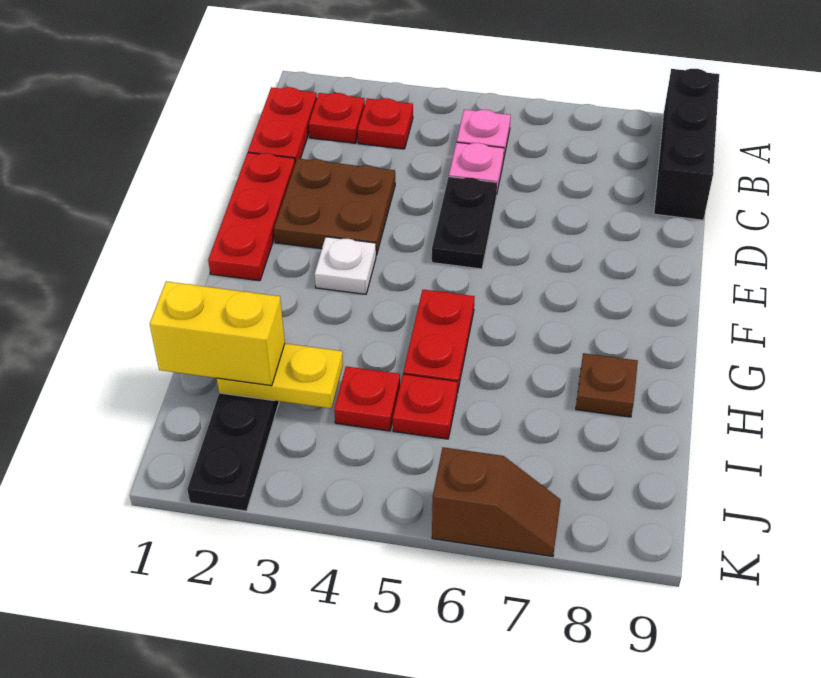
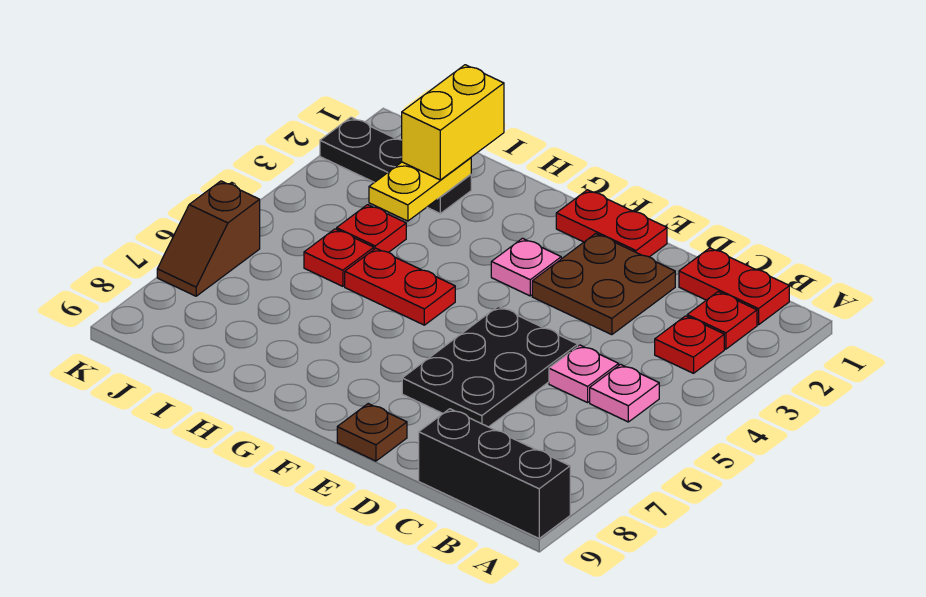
red plate D1:F1 level 1 -> red plate E1:F1 level 1
black plate D5:E5 level 1 -> black plate D5:E7 level 1
white plate F3 level 1 -> pink plate F3 level 1
brown plate H8 level 1 -> brown plate E9 level 1

